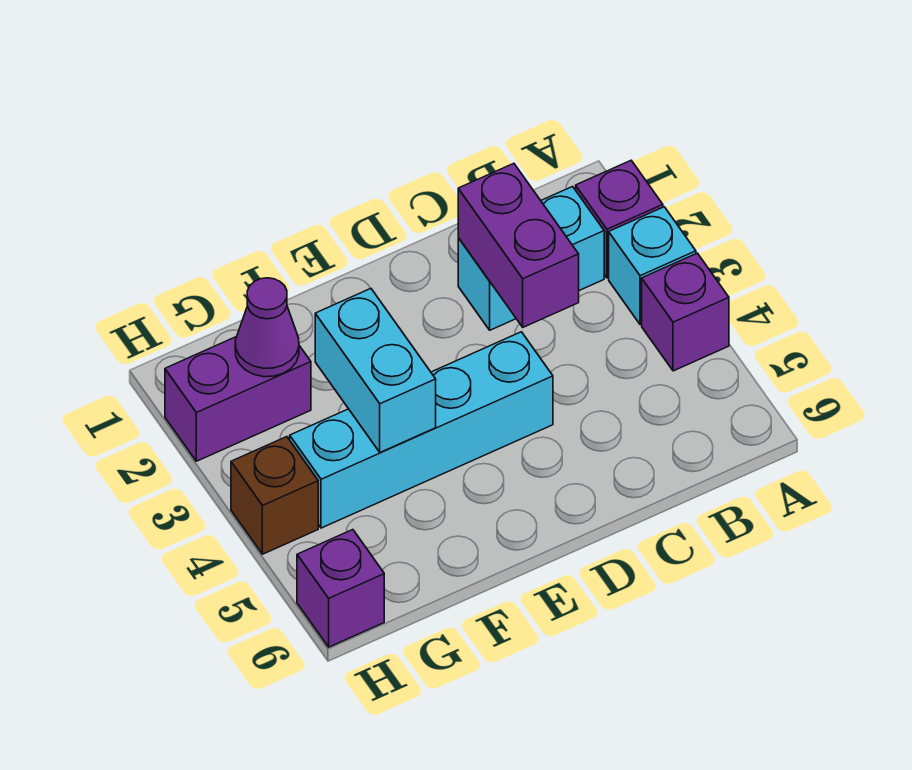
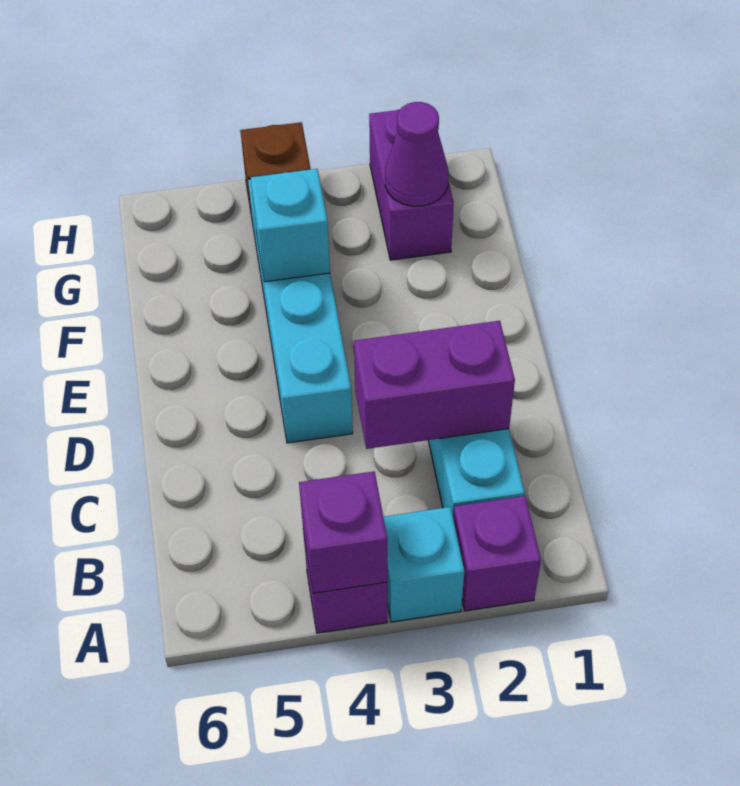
cyan brick F3:F4 level 2 -> cyan brick F4 level 2
purple brick H6 level 1 -> purple brick A4 level 2

